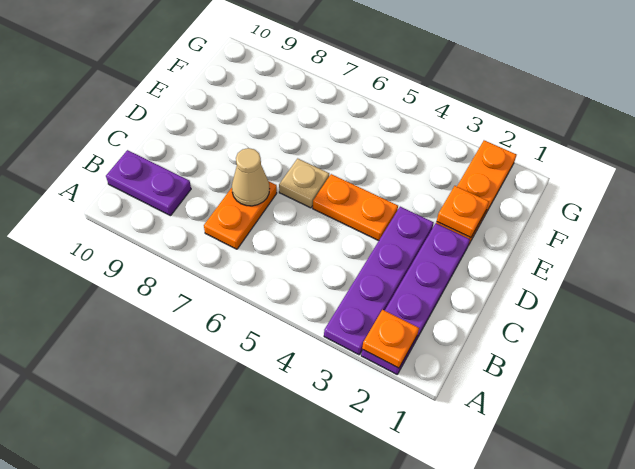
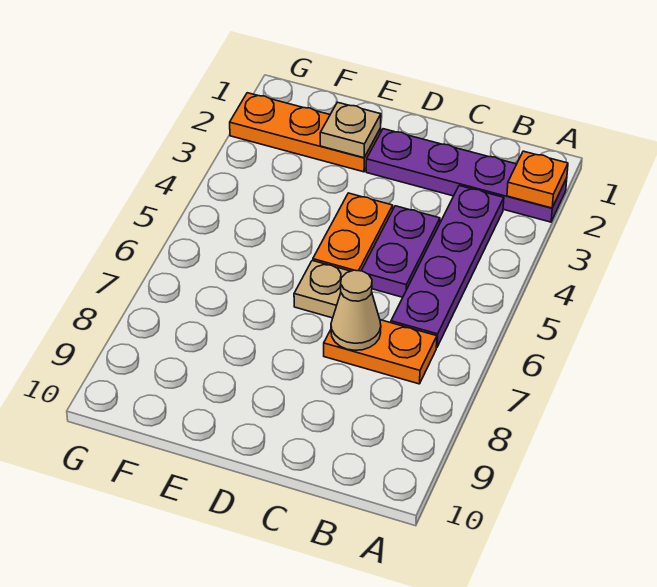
purple plate A3:D3 level 1 -> purple plate B3:B6 level 1
purple plate B9:B10 level 1 -> purple plate C4:C5 level 1
orange plate E2 level 2 -> tan plate E2 level 2

